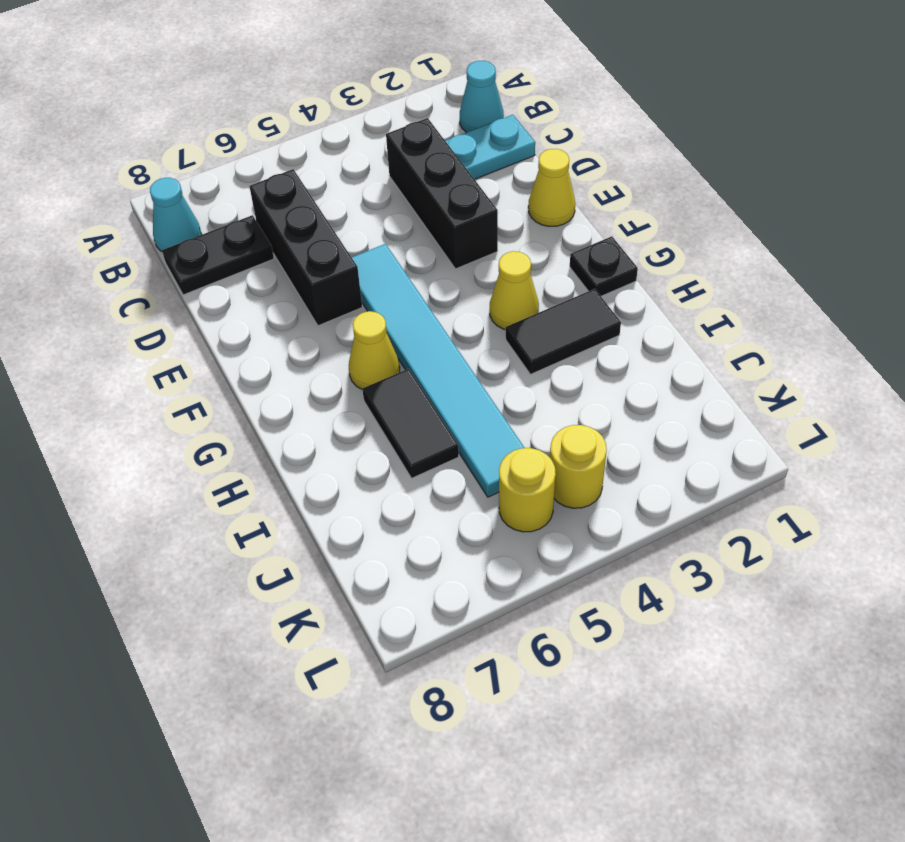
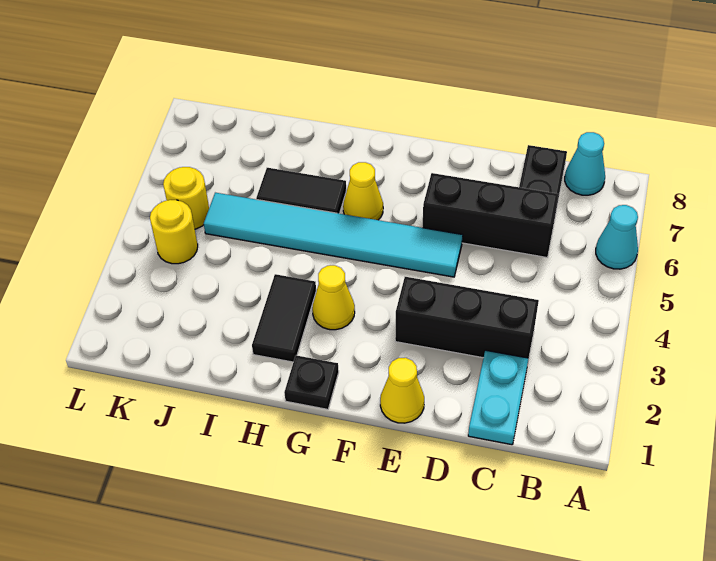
cyan cone B1 level 1 -> cyan cone A6 level 1

